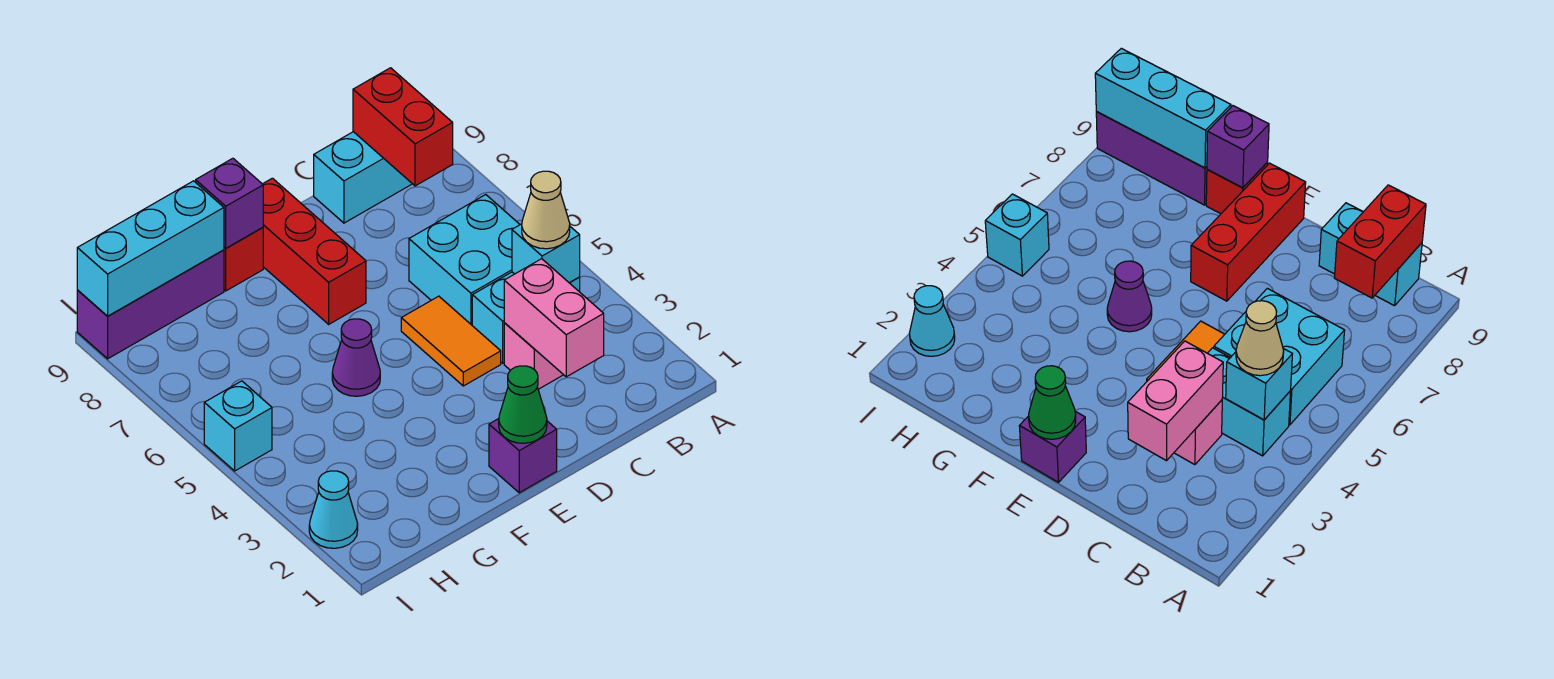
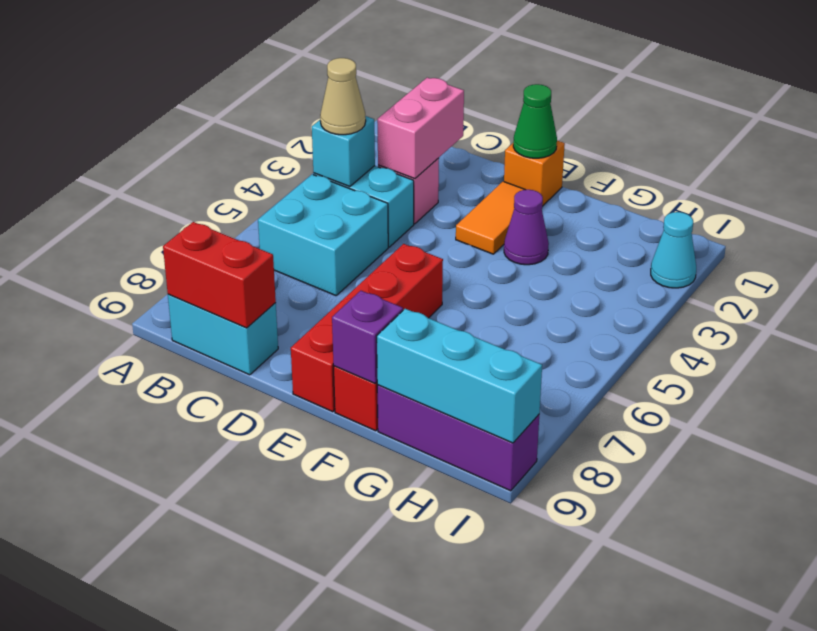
red brick B8:B9 level 2 -> red brick B9:C9 level 2
orange tile D4:D5 level 1 -> orange tile E2:E3 level 1
purple brick E1 level 1 -> orange brick E1 level 1
red brick E7:E9 level 1 -> red brick E6:E9 level 1
purple cone F5 level 1 -> purple cone F3 level 1
cyan brick I5 level 1 -> none

